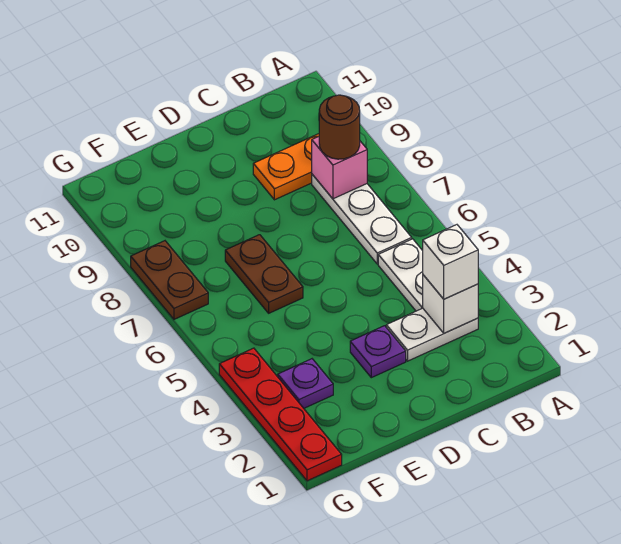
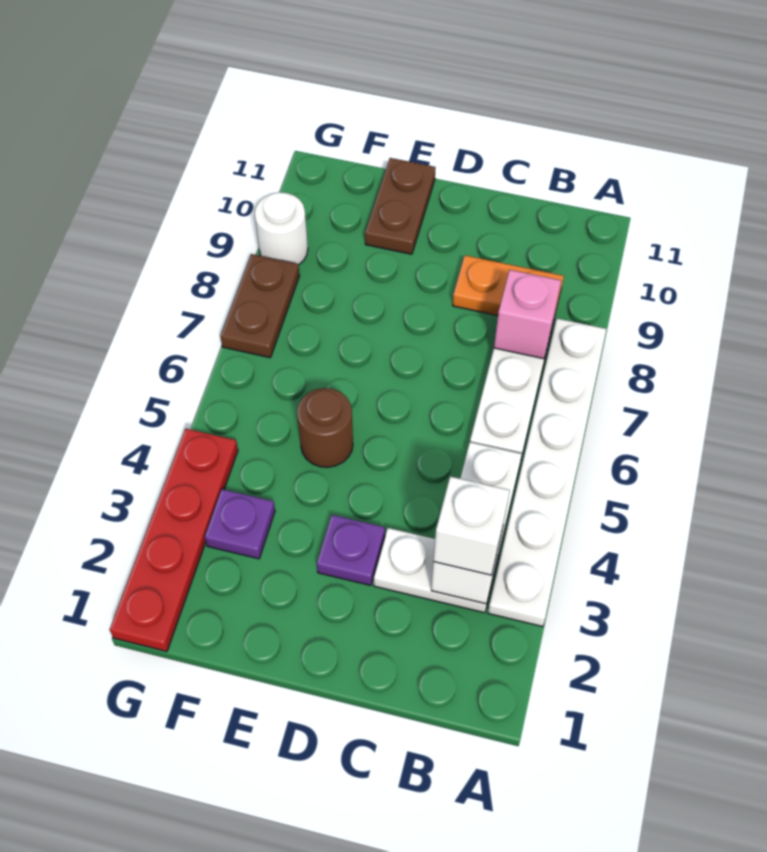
none -> white plate A3:A8 level 1
brown round brick B8 level 3 -> brown round brick E5 level 1
brown plate E6:E7 level 1 -> brown plate E10:E11 level 1
none -> white round brick G9 level 1

